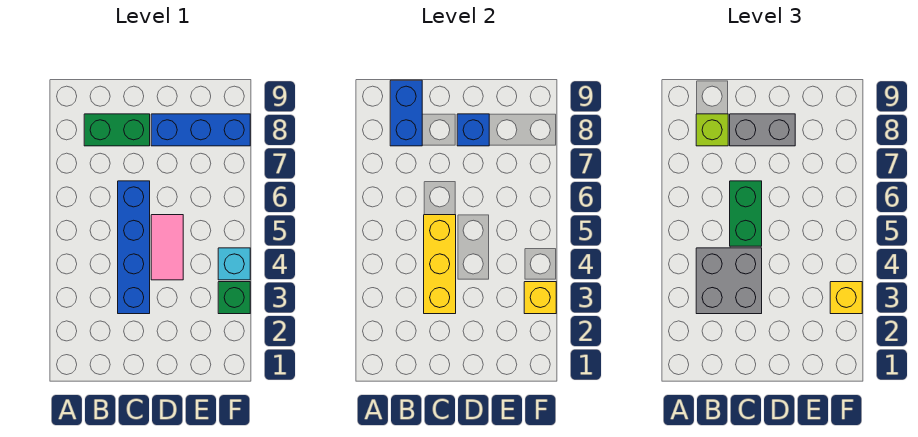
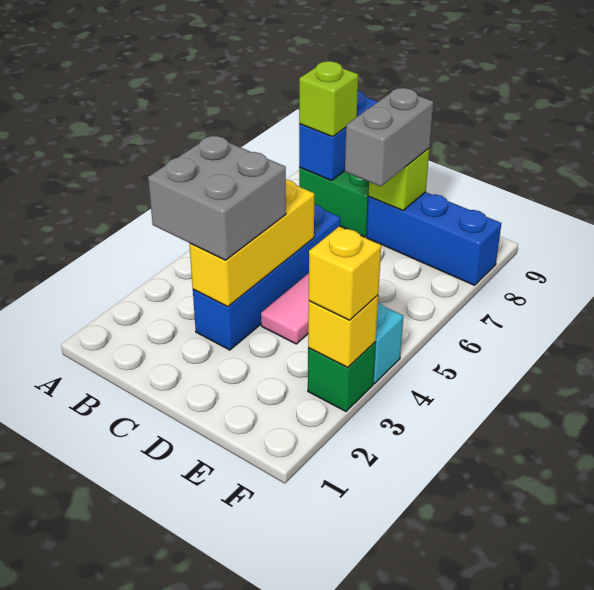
green brick C5:C6 level 3 -> none
grey brick C8:D8 level 3 -> grey brick D7:D8 level 3
blue brick D8 level 2 -> lime brick D8 level 2

